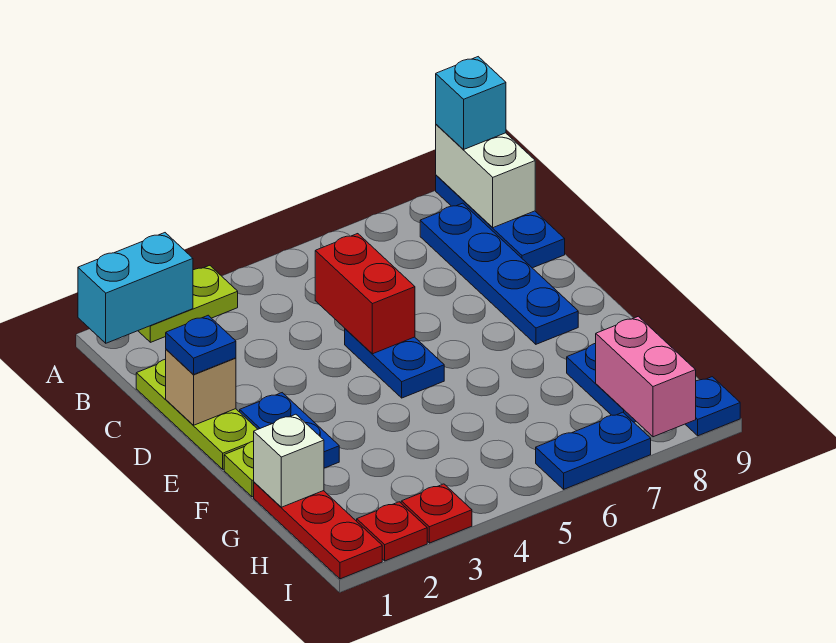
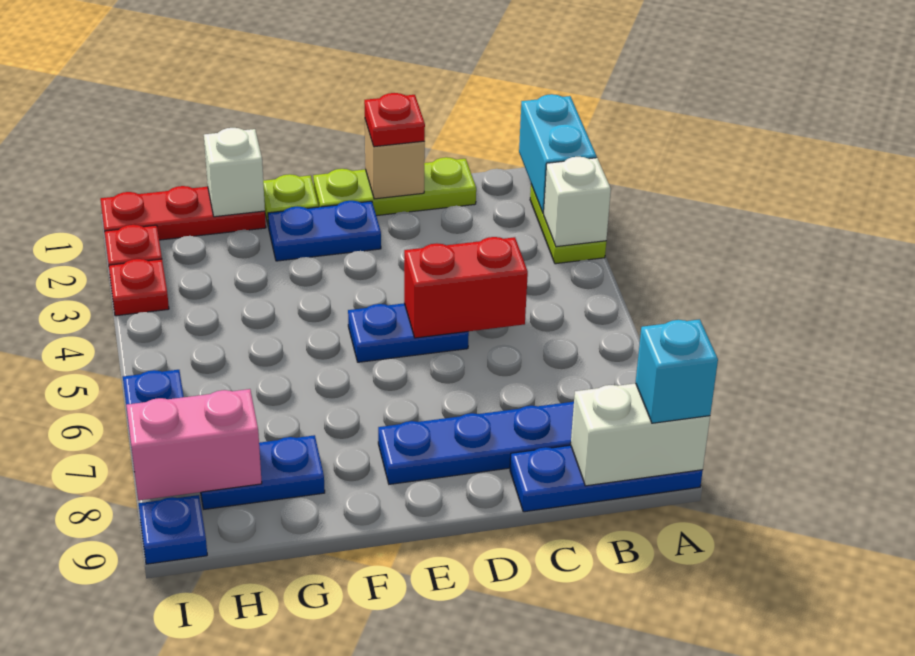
none -> white brick A3 level 2
blue plate D1 level 3 -> red plate D1 level 3

